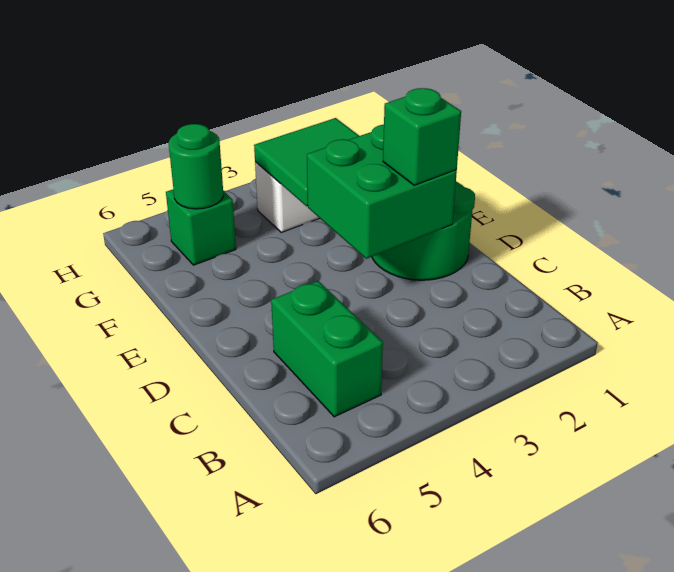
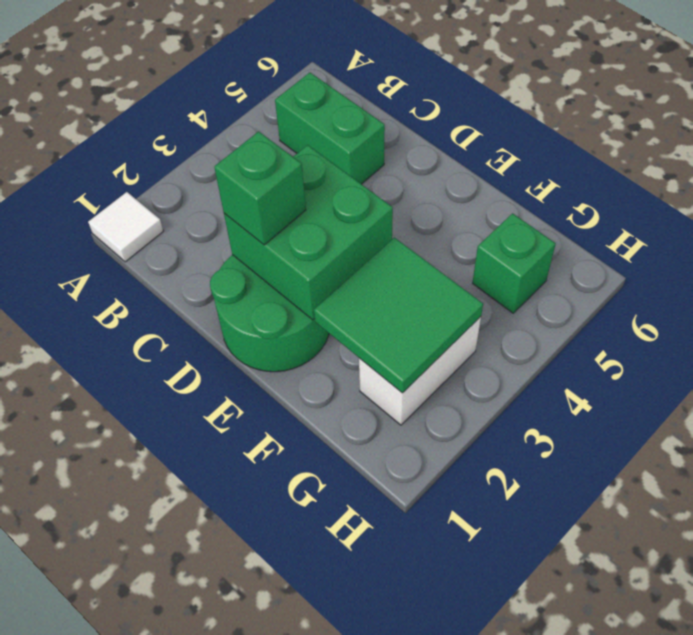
none -> white tile A1 level 1
green round brick G5 level 2 -> none

